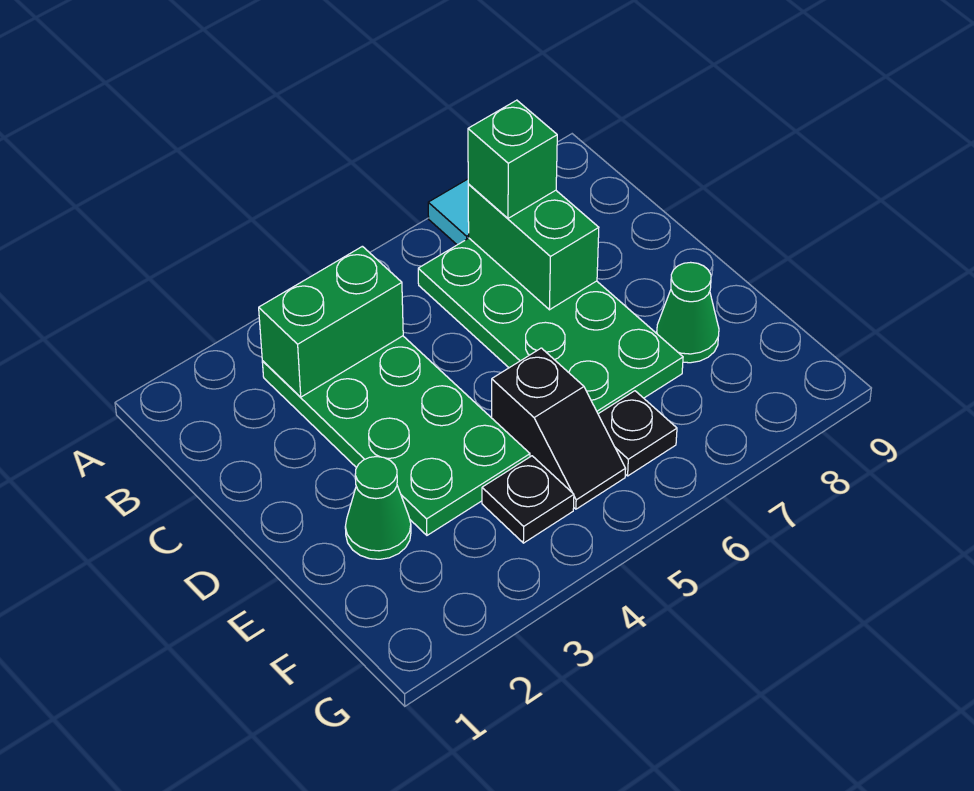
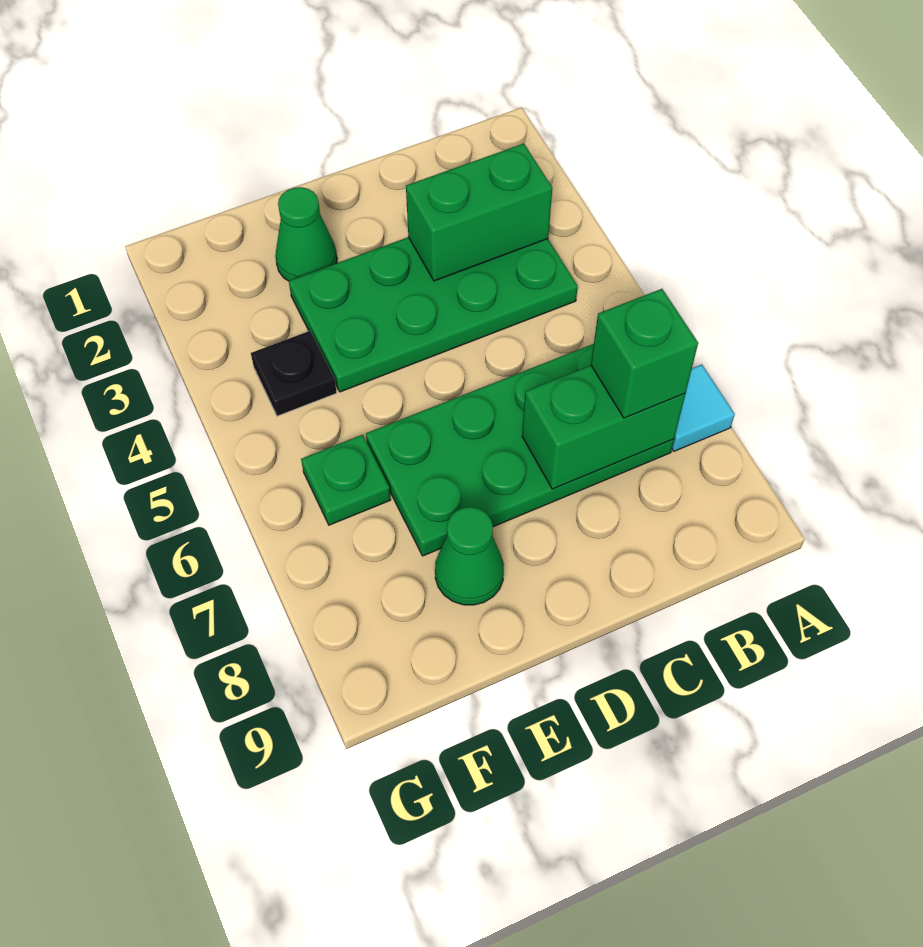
green brick B3:B4 level 2 -> green brick B3:C3 level 2
black slope E5:F5 level 1 top E -> none
black plate F6 level 1 -> green plate F6 level 1

